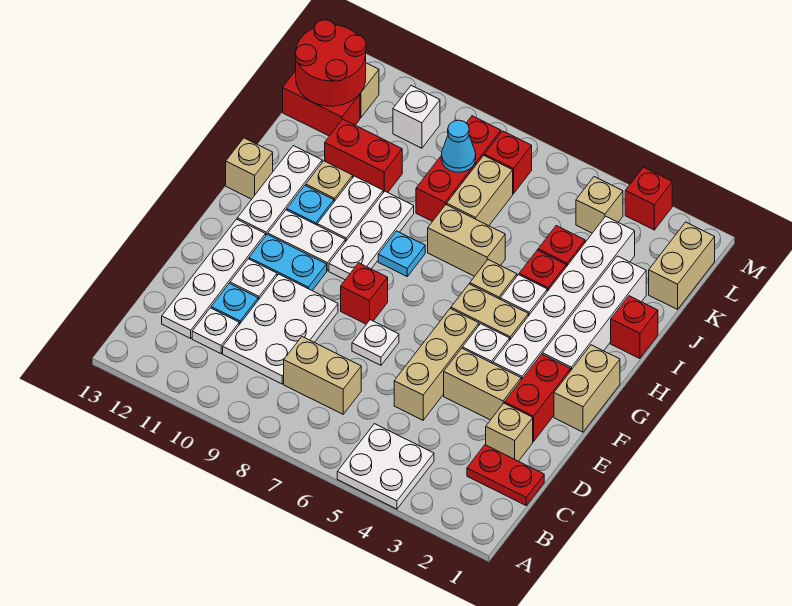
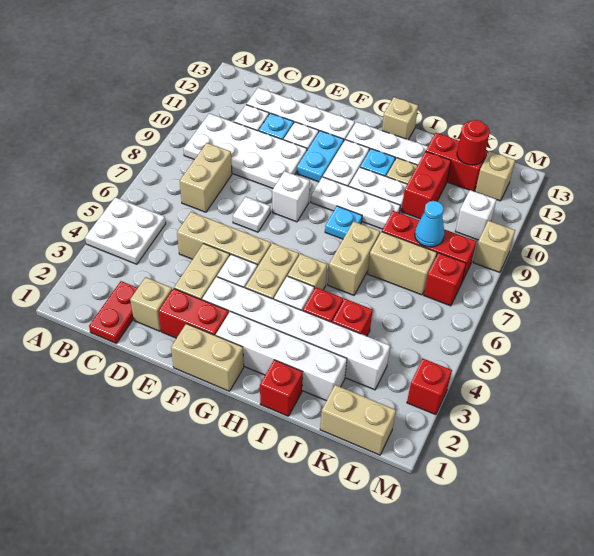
white plate C9:E10 level 1 -> white plate B9:E10 level 1
red brick F8 level 1 -> white brick F8 level 1
red brick K12:K13 level 1 -> red brick J12:K12 level 1
red round brick K12:L13 level 2 -> red round brick K12 level 2
tan brick L4 level 1 -> tan brick M9 level 1

